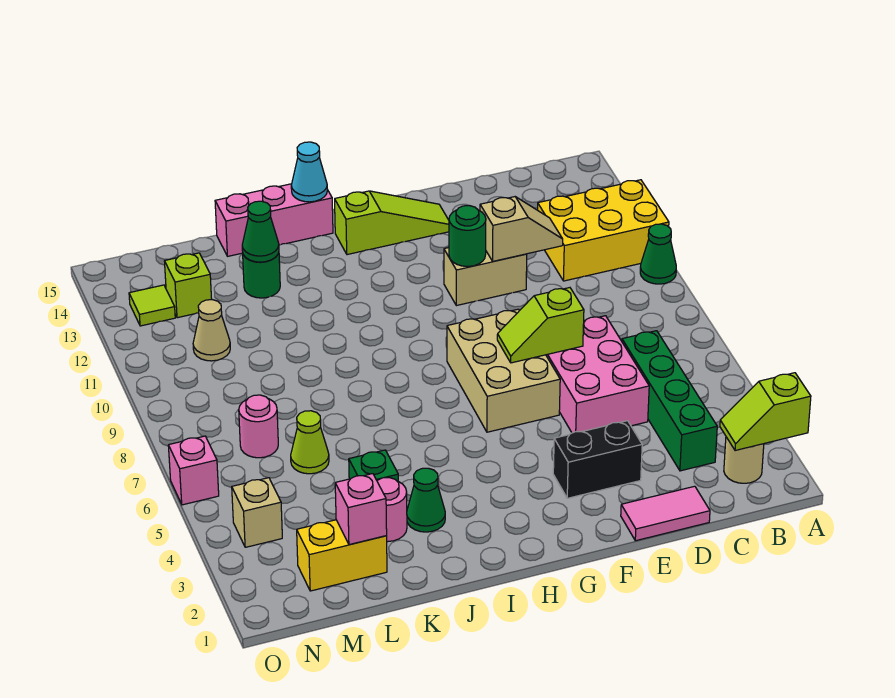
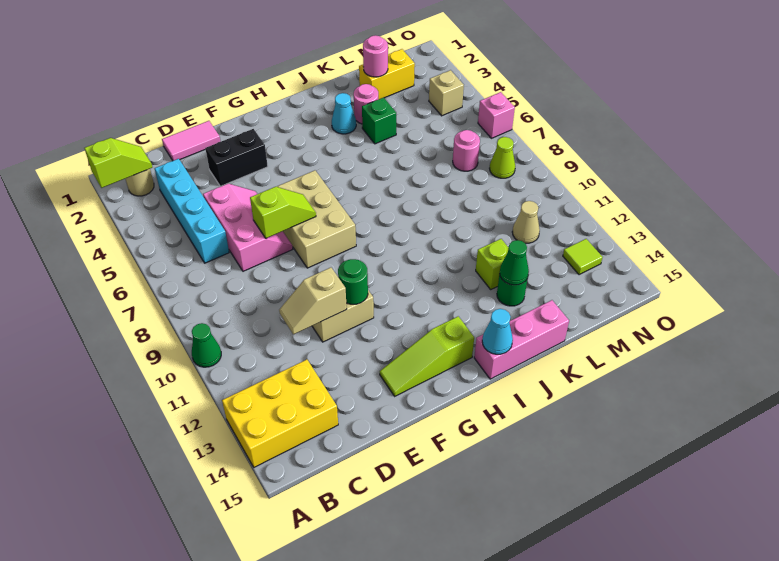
yellow brick A11:C12 level 1 -> yellow brick A13:C14 level 1
green brick C3:C6 level 1 -> cyan brick C3:C6 level 1
pink brick D5:E7 level 1 -> pink slope D5:E7 level 1 top D
green cone J3 level 1 -> cyan cone J3 level 1
pink brick L2 level 2 -> pink round brick L2 level 2
lime cone L6 level 1 -> lime cone N8 level 1
lime brick M13 level 1 -> lime brick K12 level 1

